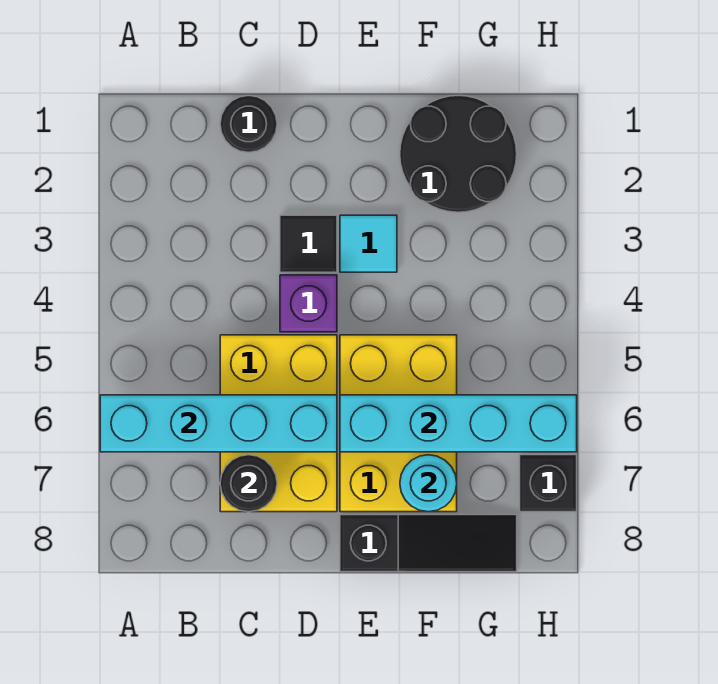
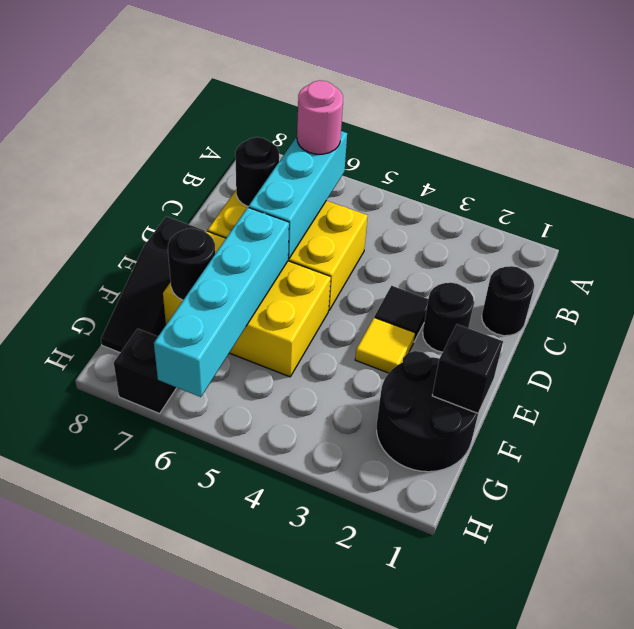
cyan brick A6:D6 level 2 -> cyan brick B6:D6 level 2
none -> pink round brick B6 level 3
none -> black round brick D2 level 1
purple brick D4 level 1 -> none
cyan tile E3 level 1 -> yellow tile E3 level 1
none -> black brick F1 level 2
cyan round brick F7 level 2 -> black round brick F7 level 2

